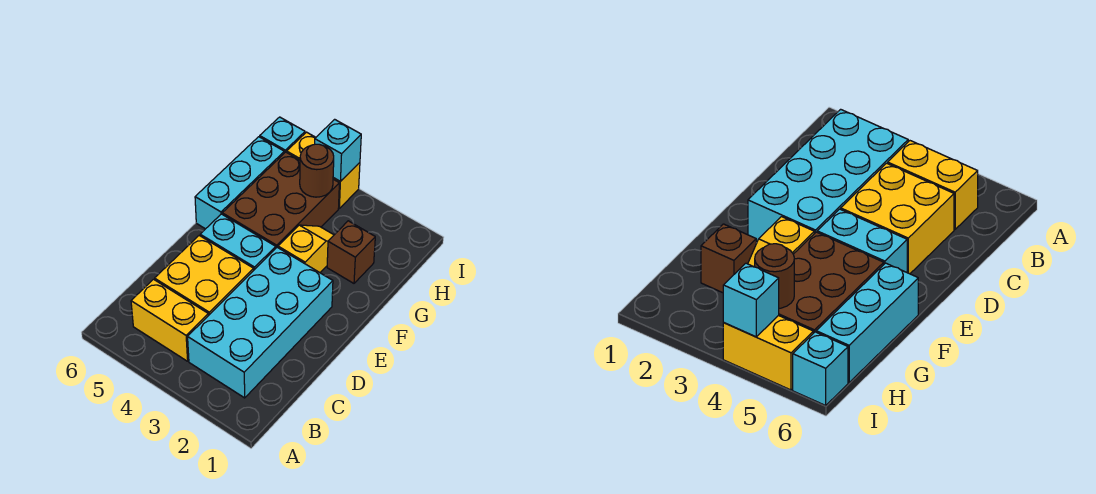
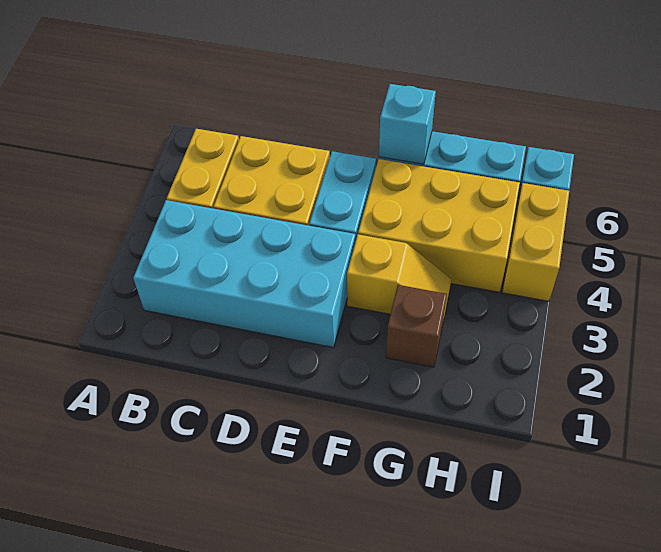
brown brick F4:H5 level 1 -> yellow brick F4:H5 level 1
brown round brick H4 level 2 -> none
cyan brick I4 level 2 -> cyan brick F6 level 2

